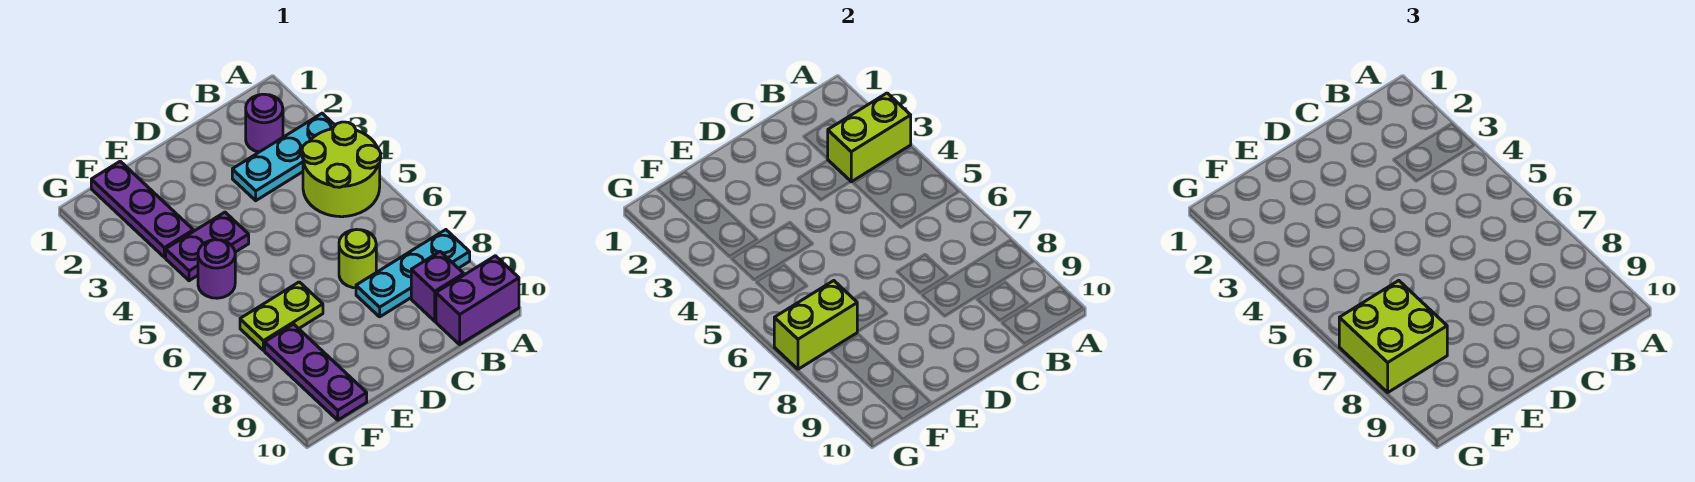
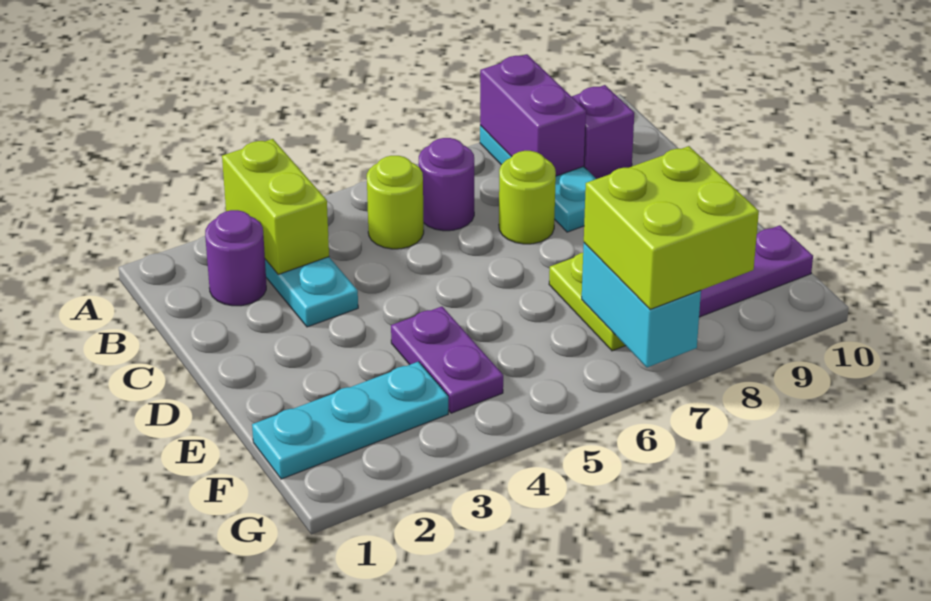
lime round brick A4:B5 level 1 -> lime round brick B5 level 1
purple brick A10:B10 level 1 -> purple brick A8:B8 level 2
purple plate F1:F3 level 1 -> cyan plate F1:F3 level 1
purple round brick F5 level 1 -> purple round brick B6 level 1
lime brick F7:G7 level 2 -> cyan brick F7:G7 level 2

